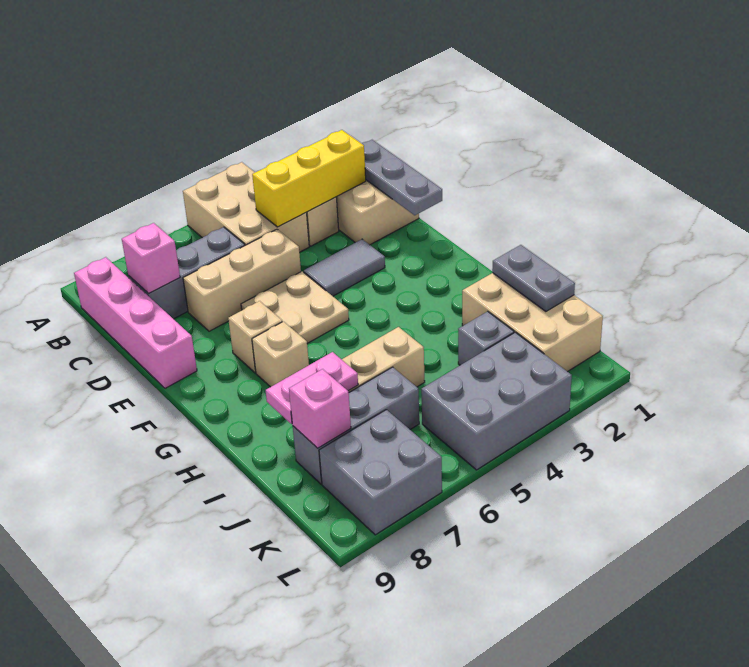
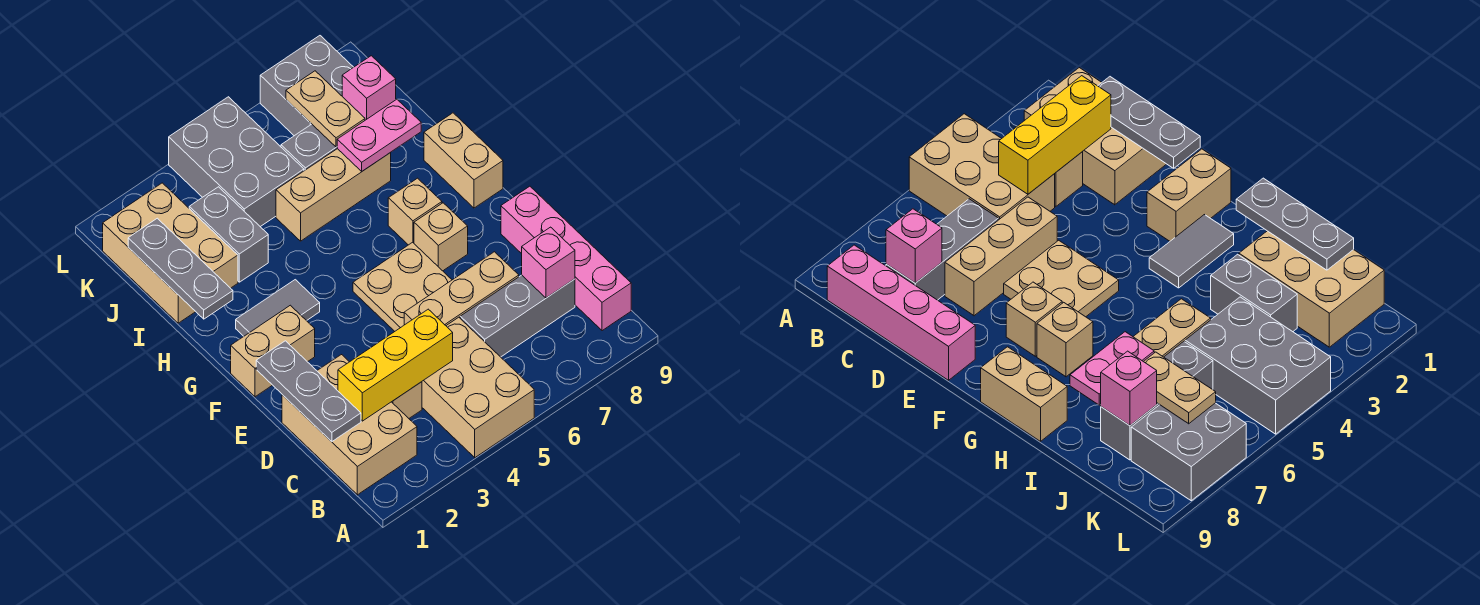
grey tile E3:E4 level 1 -> grey tile G2:G3 level 1
none -> tan brick F1:F2 level 1
none -> tan brick G9:H9 level 1
grey plate I1:J1 level 2 -> grey plate H1:J1 level 2
grey brick J3 level 1 -> grey brick I3:J3 level 1
none -> tan plate J7:K7 level 2
grey brick K3:L5 level 1 -> grey brick J4:L5 level 1

